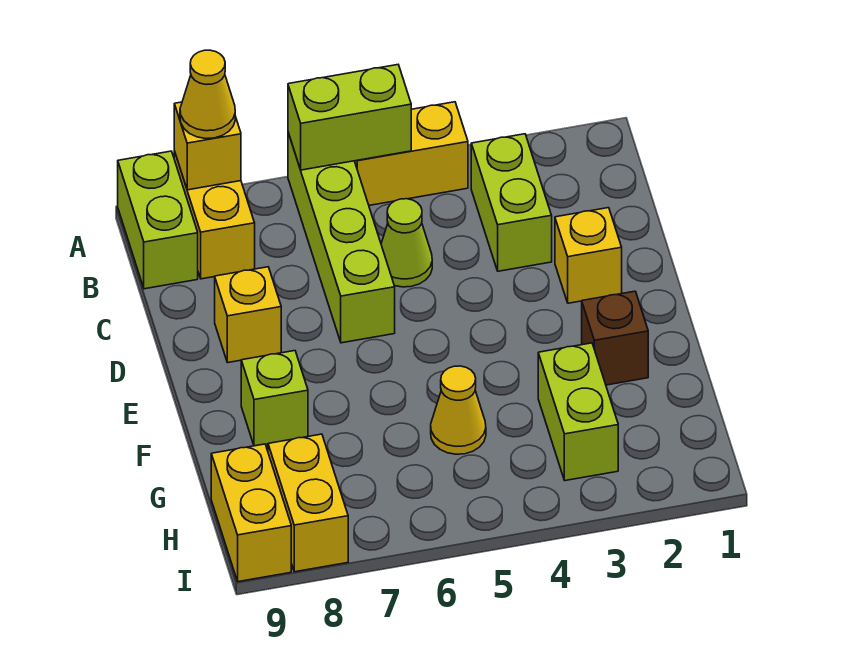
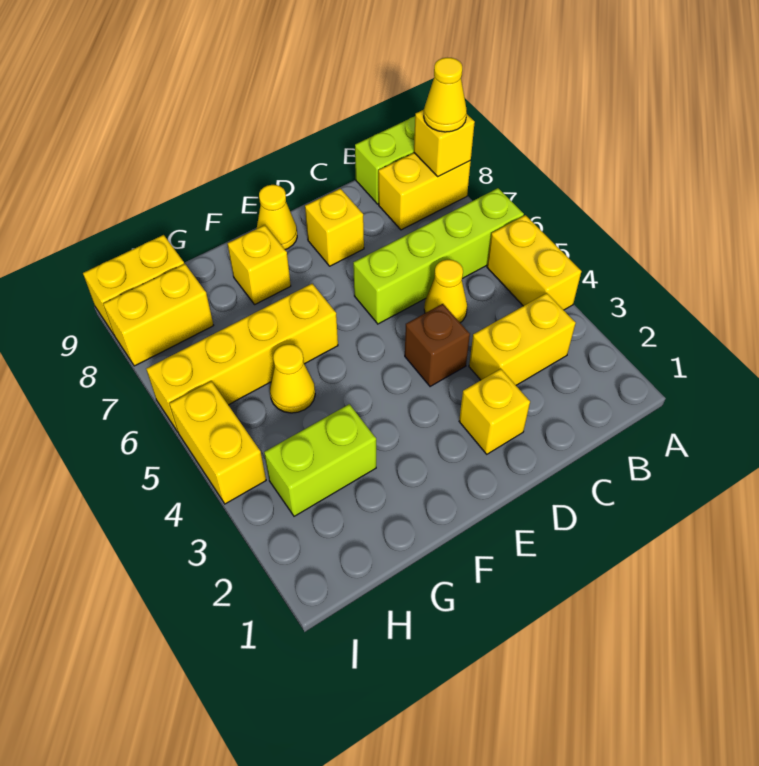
lime brick A5:A6 level 2 -> none
lime brick B3:C3 level 1 -> yellow brick B3:C3 level 1
lime cone C5 level 1 -> yellow cone C5 level 1
none -> yellow cone E9 level 1
brown brick F2 level 1 -> brown brick D4 level 1
none -> yellow brick F6:I6 level 1
lime brick F8 level 1 -> yellow brick F8 level 1
none -> yellow brick I4:I5 level 1

